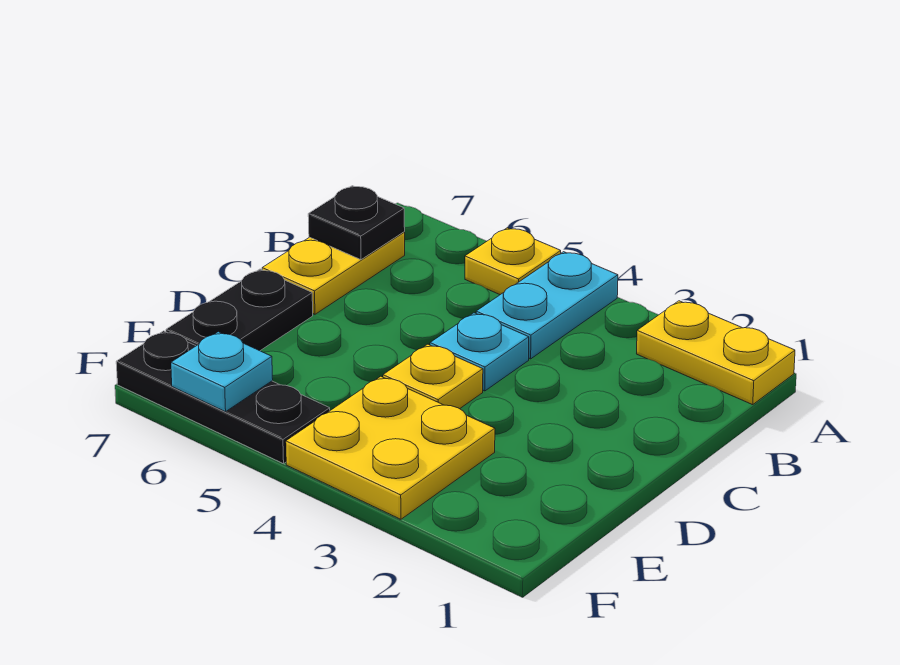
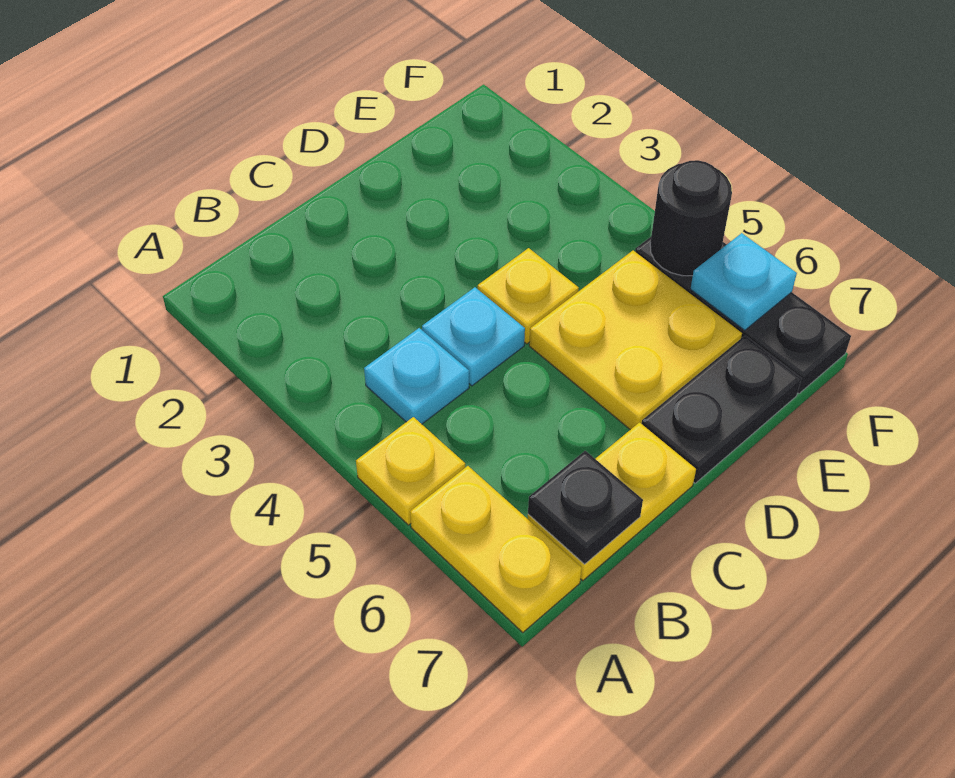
yellow plate A1:A2 level 1 -> yellow plate A6:A7 level 1
cyan plate A4:B4 level 1 -> cyan plate B4 level 1
yellow plate E3:F4 level 1 -> yellow plate D5:E6 level 1
none -> black round brick F5 level 2

